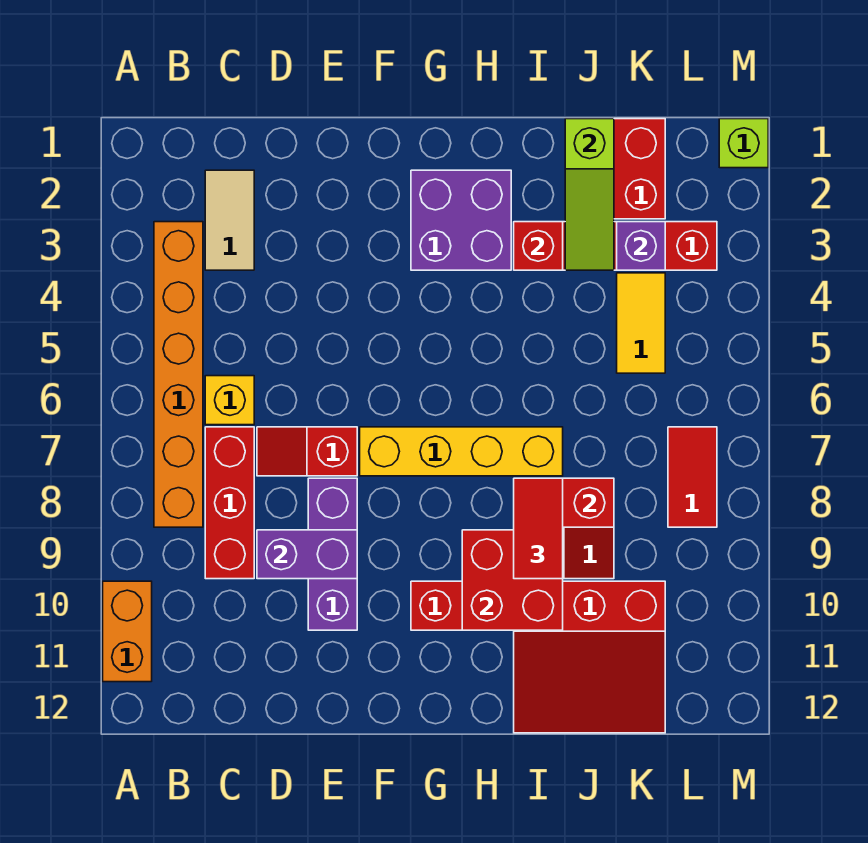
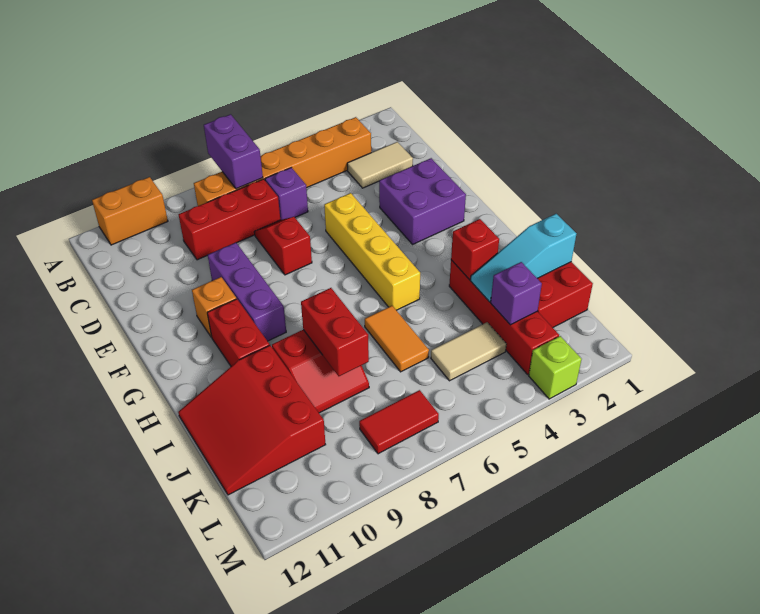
yellow brick C6 level 1 -> purple brick C6 level 1
purple brick D9:E9 level 2 -> purple brick A7:B7 level 2
purple brick E8:E10 level 1 -> purple brick E9:G9 level 1
yellow brick F7:I7 level 1 -> yellow brick E5:H5 level 1
none -> orange brick F10 level 1
purple brick G2:H3 level 1 -> purple brick E2:F3 level 1
red brick H9:I10 level 2 -> none
none -> orange tile I6:J6 level 1
red tile I8:I9 level 3 -> none
lime slope J1:J3 level 2 top 1 -> cyan slope J1:J3 level 2 top 1
yellow tile K4:K5 level 1 -> tan tile K4:K5 level 1
lime brick M1 level 1 -> lime brick M3 level 1

